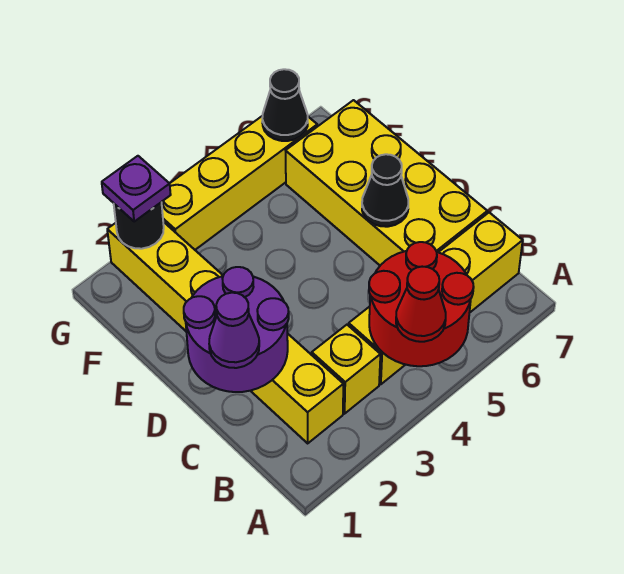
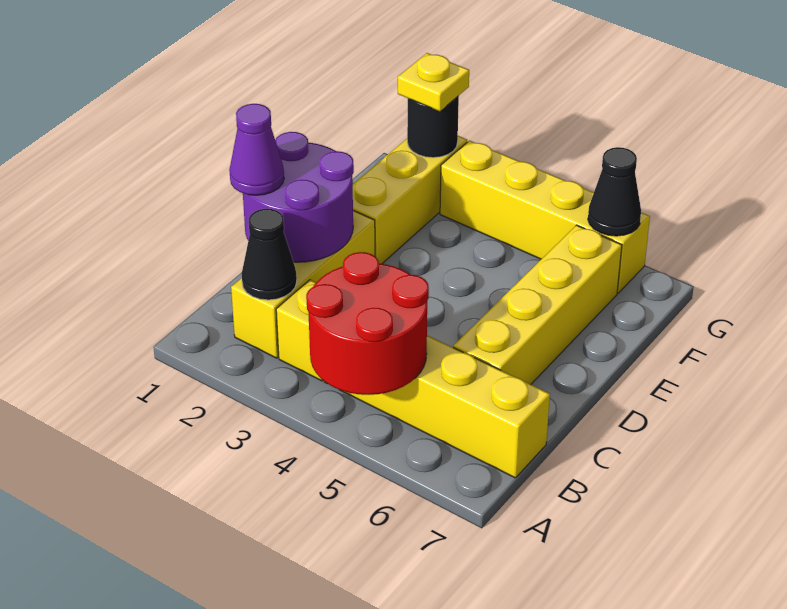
red cone A4 level 3 -> none
yellow brick C6:F7 level 1 -> yellow brick C6:F6 level 1
black cone D6 level 2 -> black cone B2 level 2
purple plate G2 level 3 -> yellow plate G2 level 3

